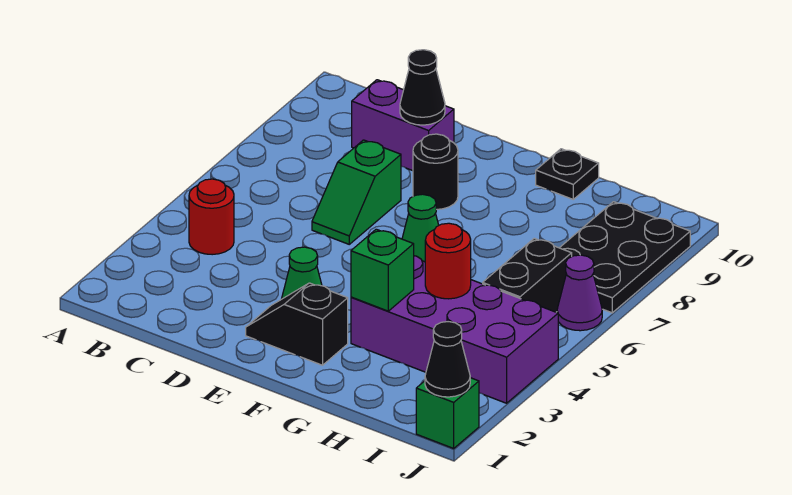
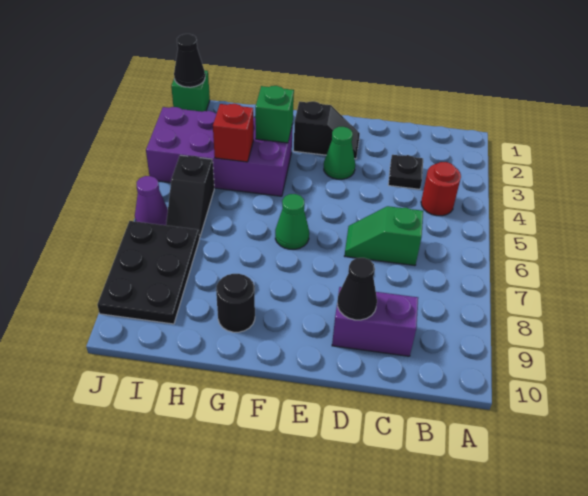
green slope D6:D7 level 1 top 7 -> green slope C6:D6 level 1 top C
black round brick E8 level 1 -> black round brick G9 level 1
black plate G10 level 1 -> black plate C3 level 1
red round brick H4 level 2 -> red brick H4 level 2
black brick I5:I6 level 1 -> black slope I5:I6 level 1 top 5

